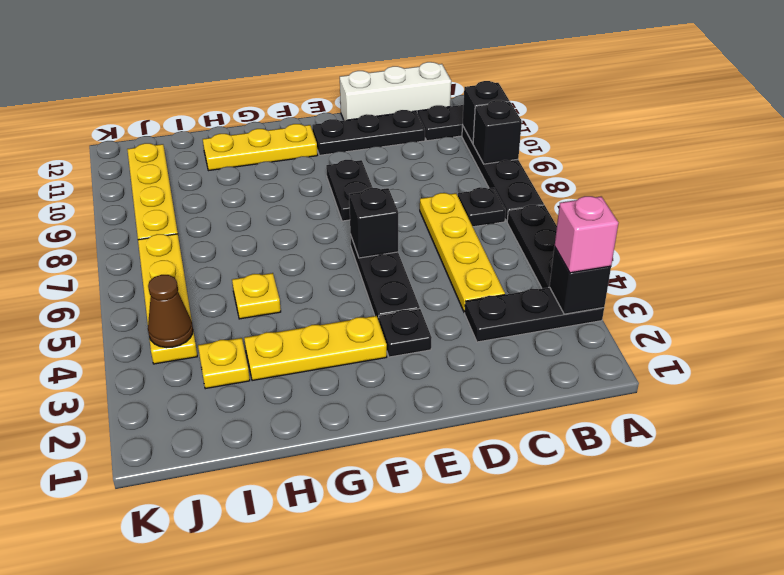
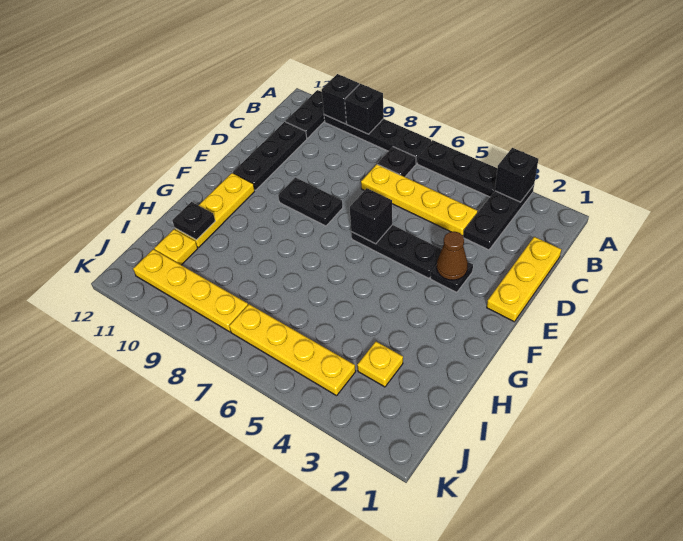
pink brick A3 level 3 -> none
white brick B12:D12 level 1 -> none
yellow plate F3:H3 level 1 -> yellow plate C1:E1 level 1
yellow plate H5 level 1 -> yellow plate I11 level 1
none -> black plate H11 level 2
brown cone J4 level 2 -> brown cone E3 level 2

